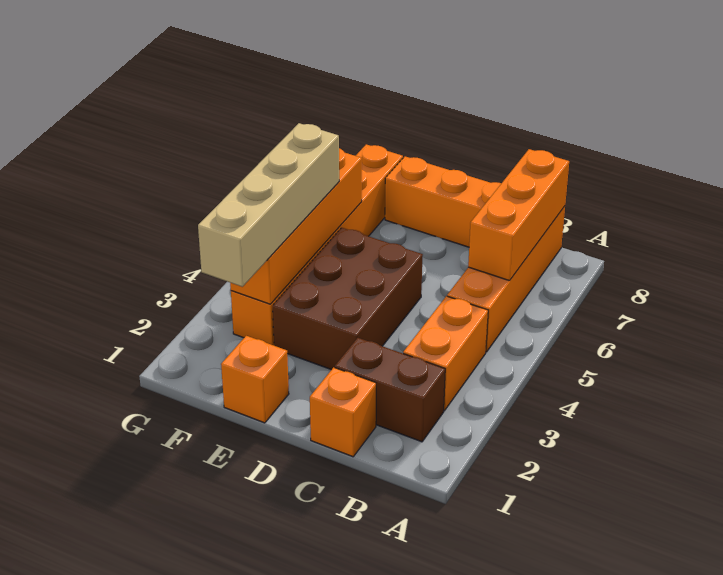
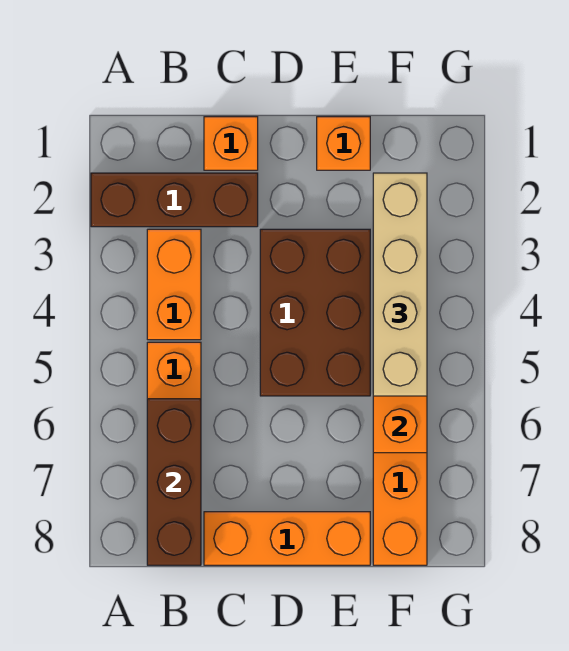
brown brick B2:C2 level 1 -> brown brick A2:C2 level 1
orange brick B6:B8 level 2 -> brown brick B6:B8 level 2

